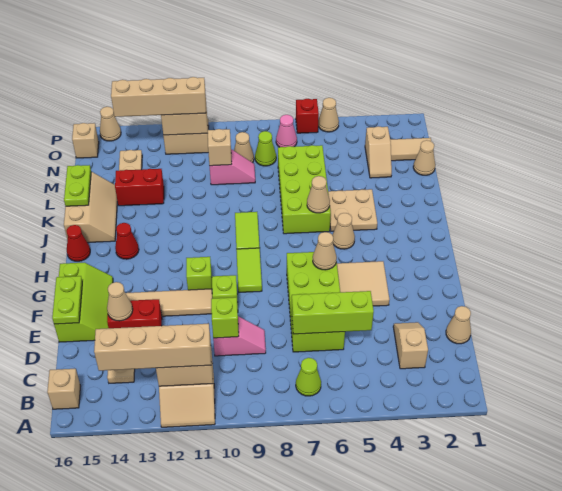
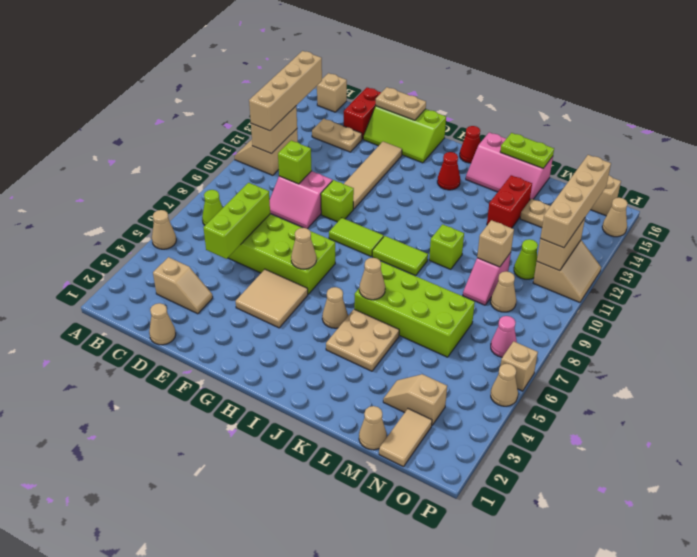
pink slope D9:D10 level 1 top 10 -> pink slope D9:E10 level 1 top 10
red brick E13:E14 level 1 -> red brick D15:D16 level 1
tan cone E14 level 2 -> tan cone A5 level 1
lime plate E16:F16 level 2 -> tan plate E16:F16 level 2
lime brick G11 level 1 -> lime brick K10 level 1
tan slope J15:L16 level 1 top 16 -> pink slope J15:L16 level 1 top 16
lime cone N8 level 1 -> lime cone N11 level 1
red brick P6 level 1 -> tan brick P6 level 1

